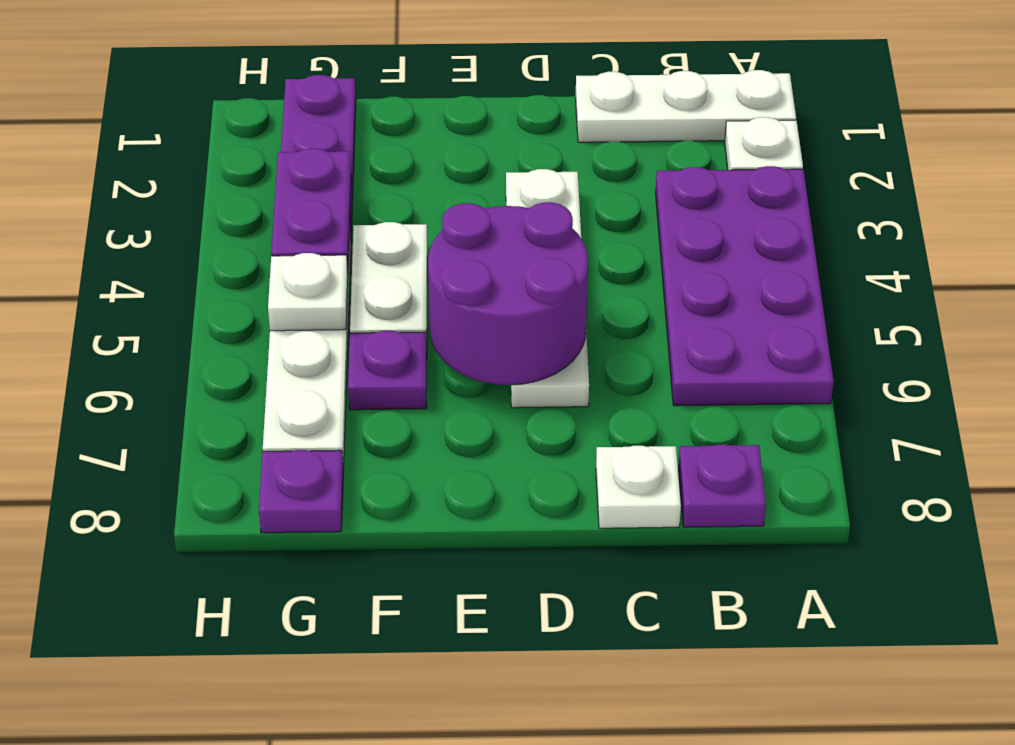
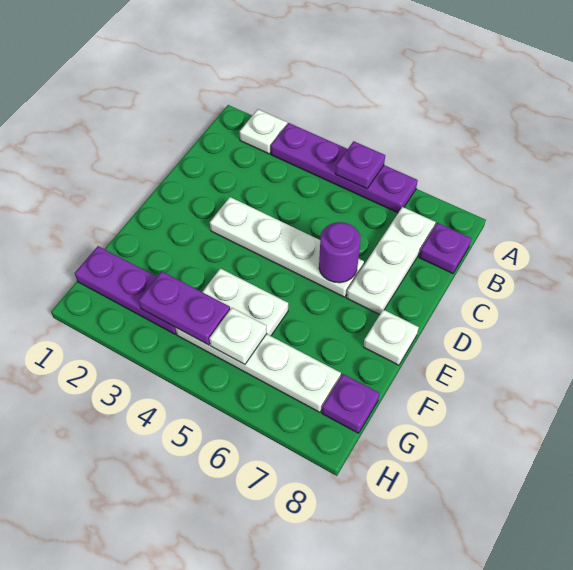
white plate A1:C1 level 1 -> white plate B7:D7 level 1
purple plate A3:B6 level 1 -> purple plate A3:A6 level 1
white plate C8 level 1 -> white plate E8 level 1
purple round brick D5:E6 level 2 -> purple round brick D6 level 2
purple plate F6 level 1 -> purple plate A5 level 2

